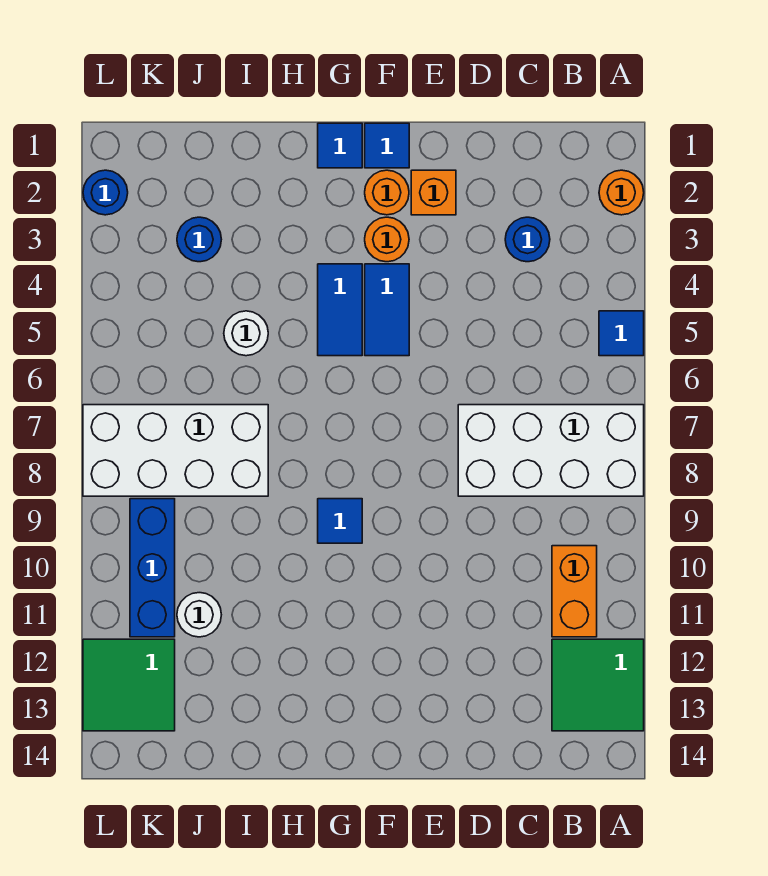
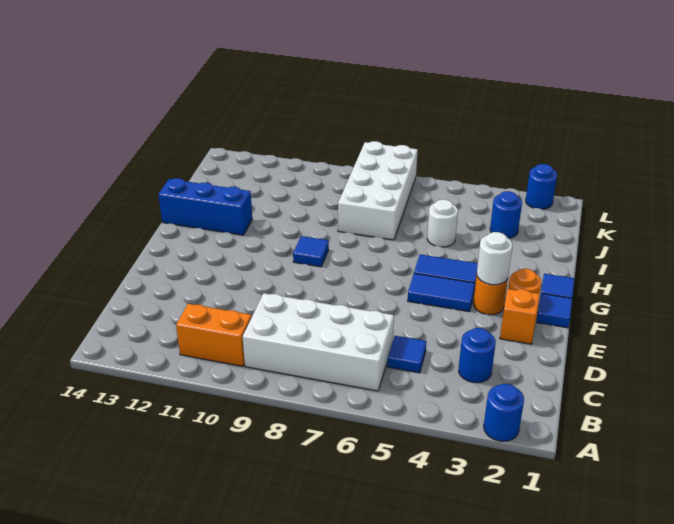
orange round brick A2 level 1 -> blue round brick A2 level 1
blue tile A5 level 1 -> blue tile C5 level 1
white brick A7:D8 level 1 -> white brick B6:C9 level 1
green tile A12:B13 level 1 -> none
white round brick J11 level 1 -> white round brick F3 level 2
blue brick K9:K11 level 1 -> blue brick H12:H14 level 1
green tile K12:L13 level 1 -> none

